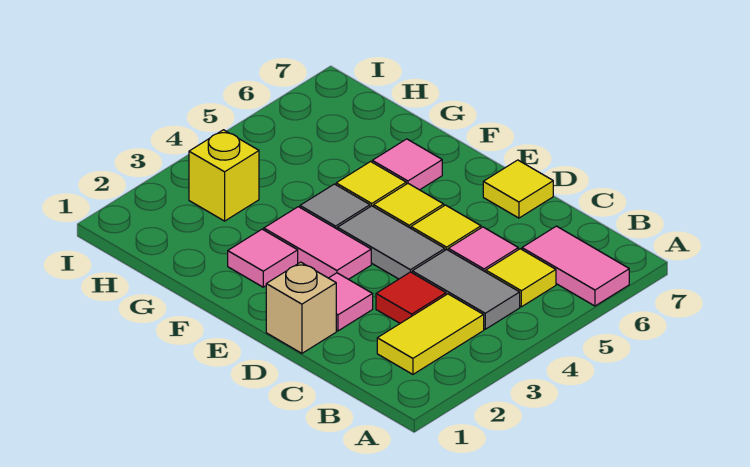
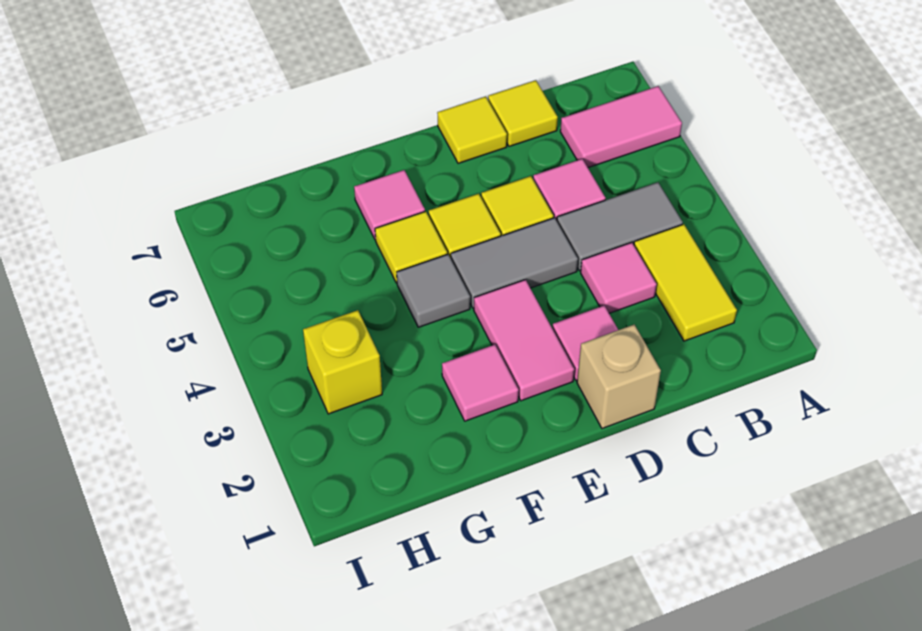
yellow tile B5 level 1 -> yellow tile C7 level 1
red tile C3 level 1 -> pink tile C3 level 1
pink tile E3:F3 level 1 -> pink tile E2:E3 level 1

